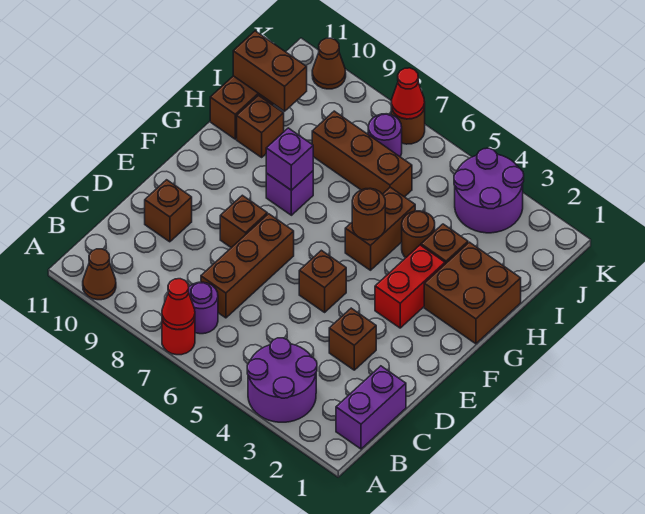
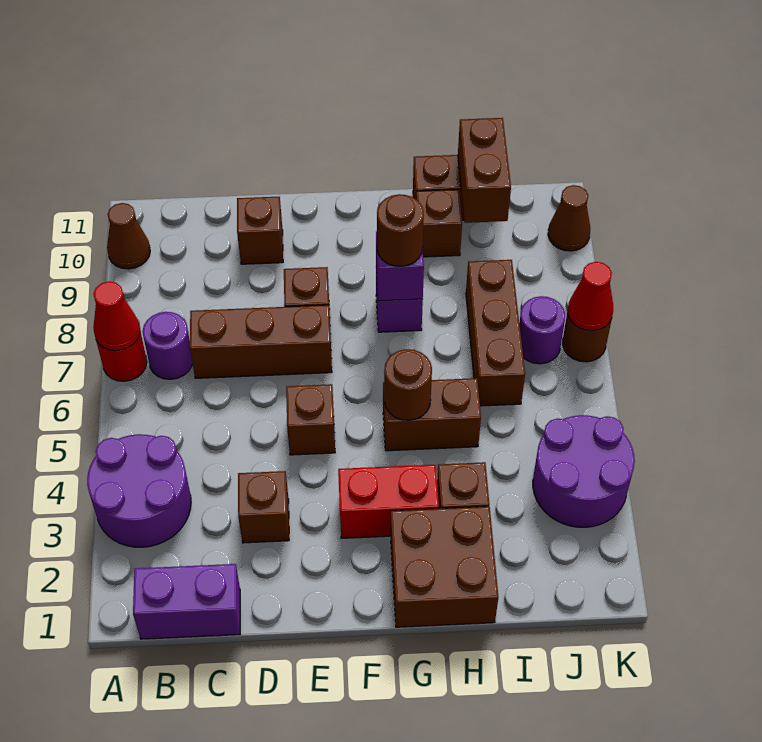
brown round brick H4 level 1 -> brown round brick G8 level 3

